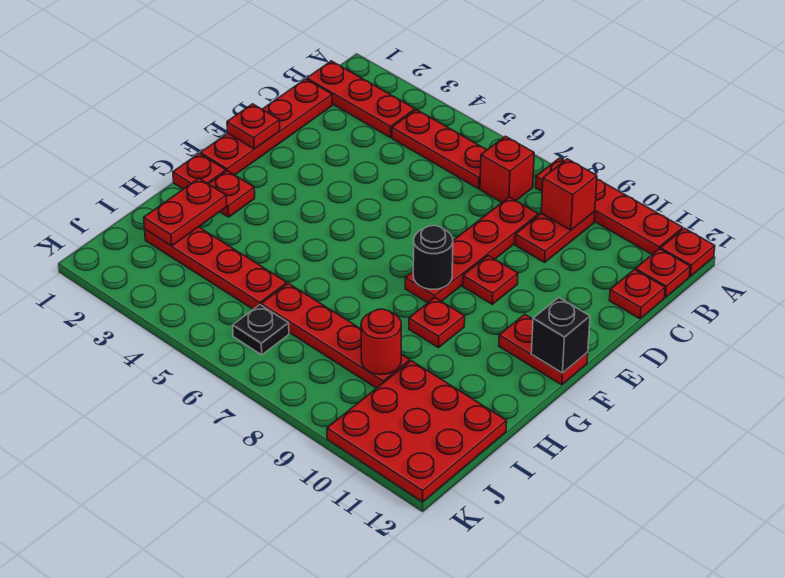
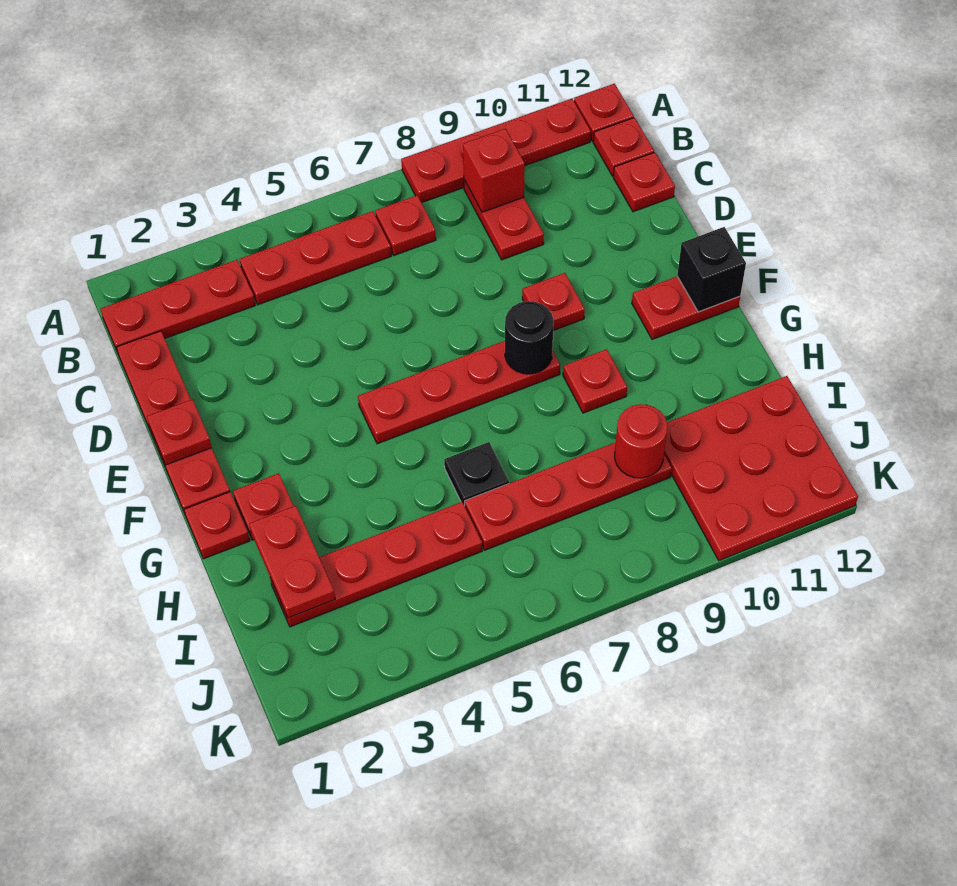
red brick B7 level 1 -> red plate B7 level 1
red plate C8:F8 level 1 -> red plate F5:F8 level 1
black plate J6 level 1 -> black plate H6 level 1

